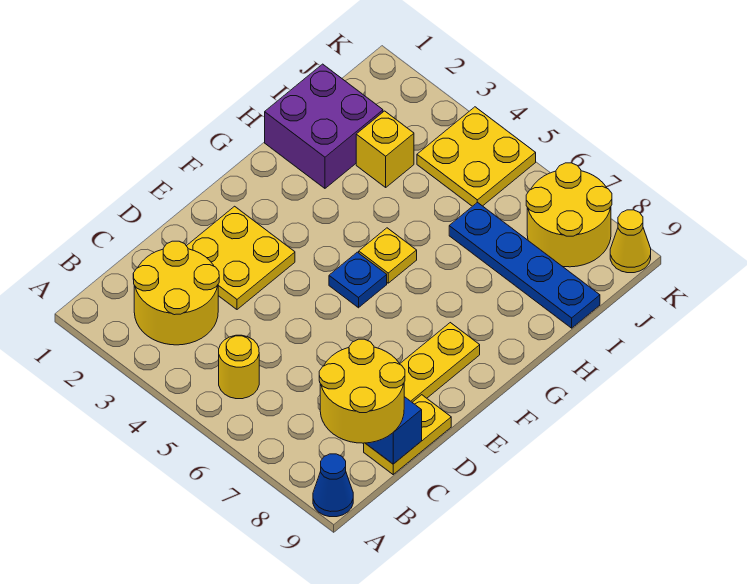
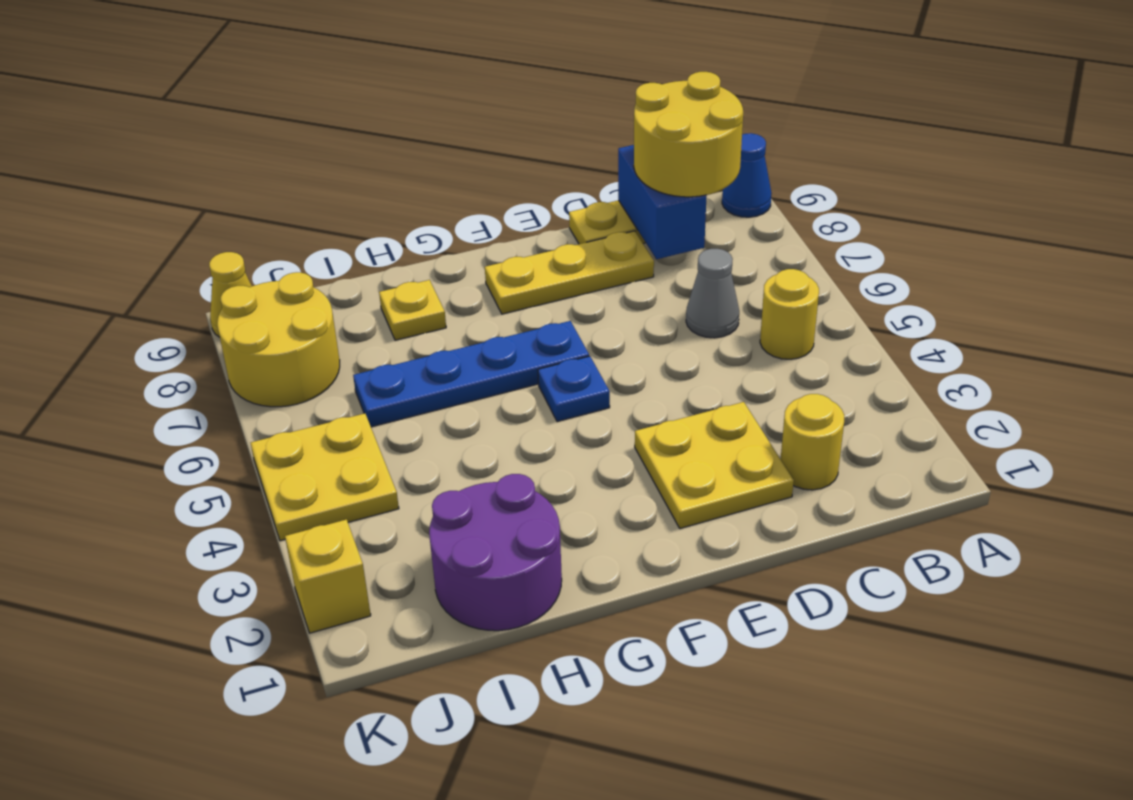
yellow round brick B2:C3 level 1 -> yellow round brick C2 level 1
none -> grey cone C6 level 1
yellow plate G5 level 1 -> yellow plate H8 level 1
purple brick H1:I2 level 1 -> purple round brick H1:I2 level 1
yellow brick I3 level 1 -> yellow brick K2 level 1
blue plate I6:I9 level 1 -> blue plate F6:I6 level 1

